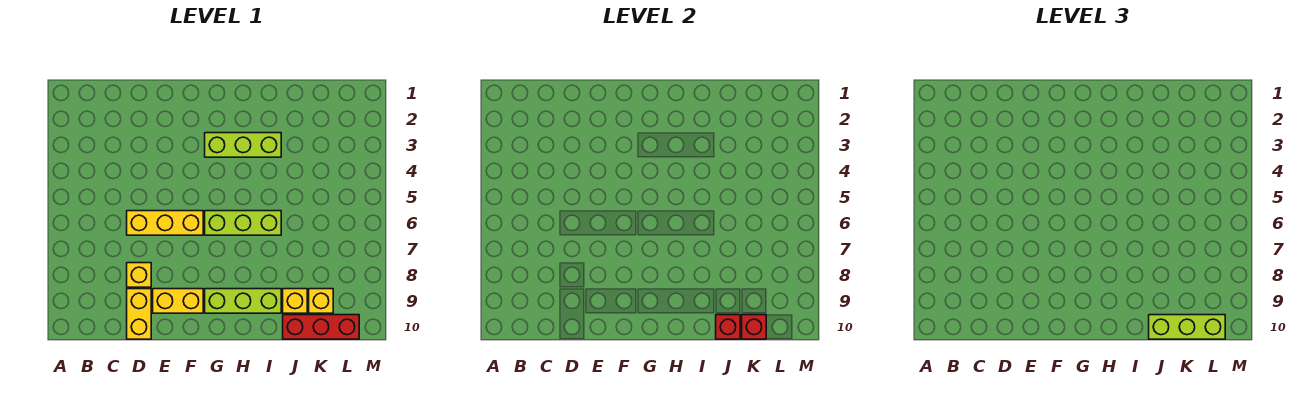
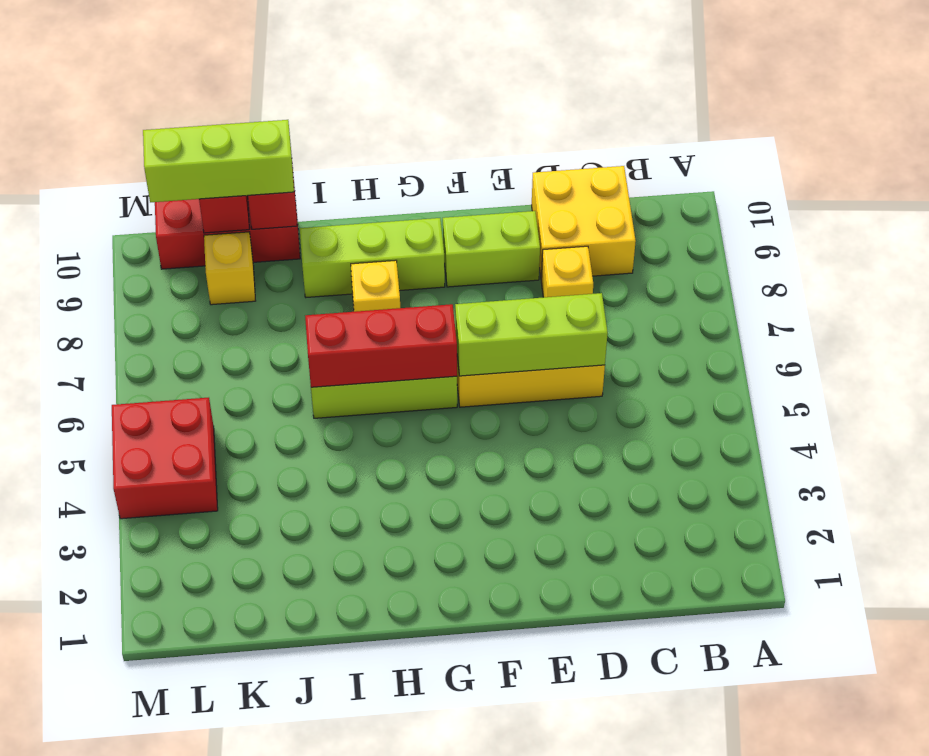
yellow brick D9:D10 level 1 -> yellow brick C9:D10 level 1
yellow brick E9:F9 level 1 -> lime brick E9:F9 level 1
lime brick G3:I3 level 1 -> lime brick D6:F6 level 2
none -> red brick G6:I6 level 2
yellow brick J9 level 1 -> yellow brick H8 level 1
none -> red brick L4:M5 level 1

